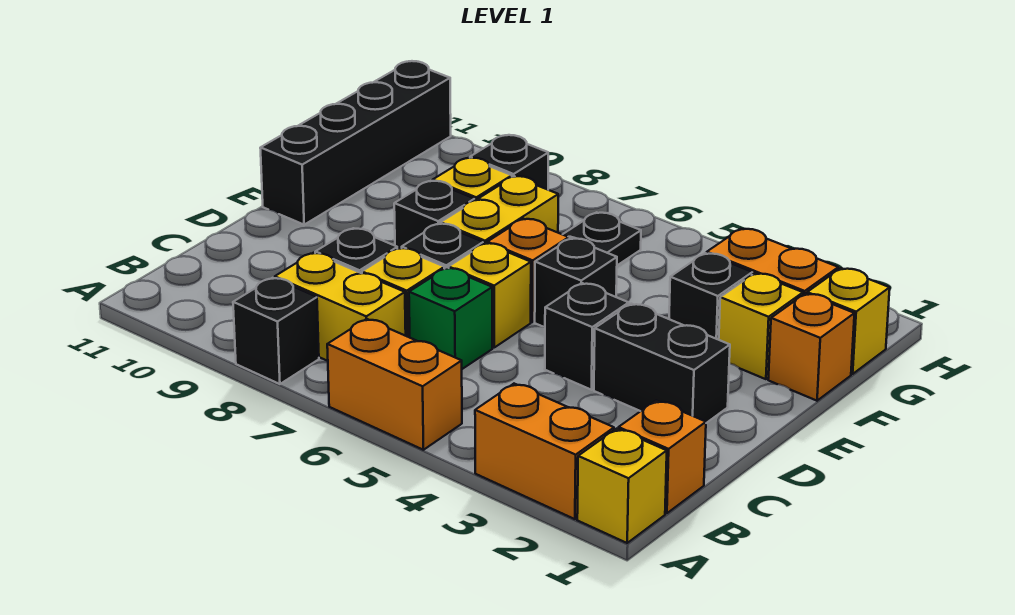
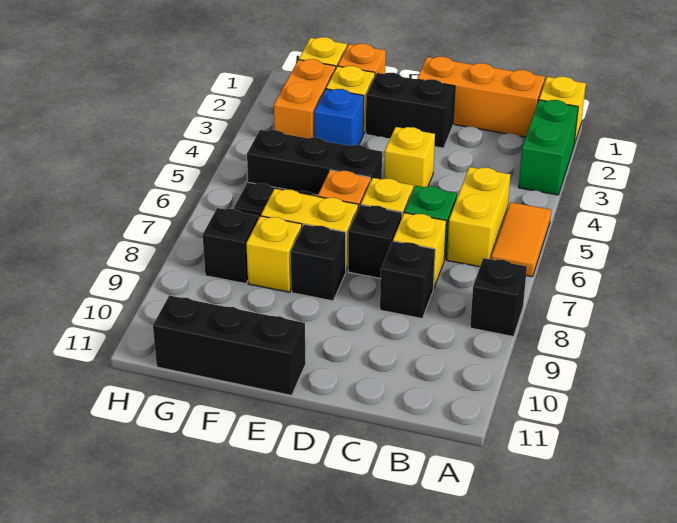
orange brick A2:A3 level 1 -> green brick A2:A3 level 1
orange brick A5:A6 level 1 -> orange tile A5:A6 level 1
orange brick B1 level 1 -> orange brick B1:D1 level 1
yellow brick B7:B8 level 1 -> yellow brick B5:B6 level 1
black brick D2:D3 level 1 -> black brick D2:E2 level 1
black brick D4 level 1 -> yellow brick D4 level 1
black brick E5 level 1 -> black brick E5:G5 level 1
black brick E11:H11 level 1 -> black brick E11:G11 level 1
black brick F3 level 1 -> blue brick F3 level 1

